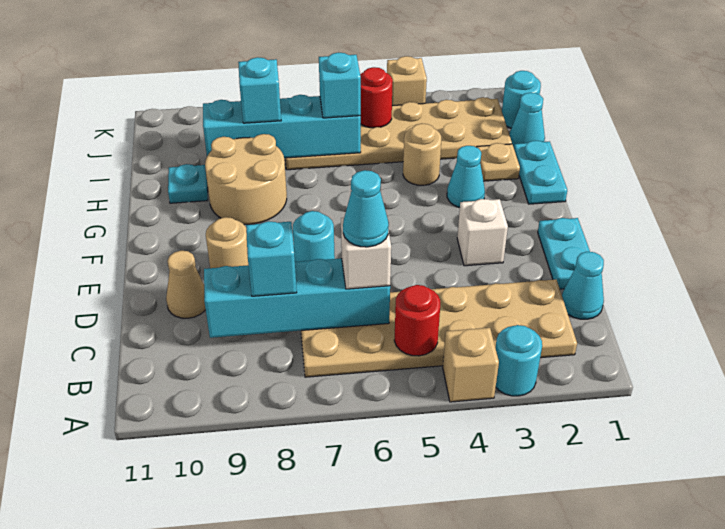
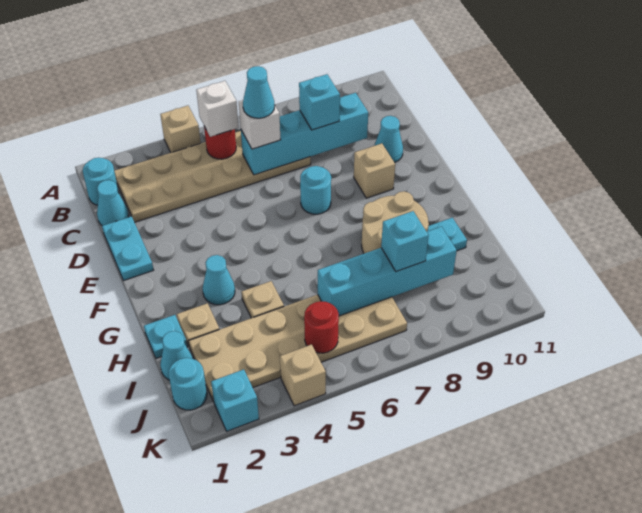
cyan round brick A3 level 1 -> cyan round brick B1 level 1
tan cone D10 level 1 -> cyan cone D10 level 1
white brick E3 level 1 -> white brick B5 level 3
tan round brick E9 level 1 -> tan brick E9 level 1
cyan plate G1:H1 level 1 -> cyan plate H1 level 1
tan round brick H4 level 1 -> tan plate H4 level 1
cyan brick I6 level 3 -> cyan brick K2 level 1

